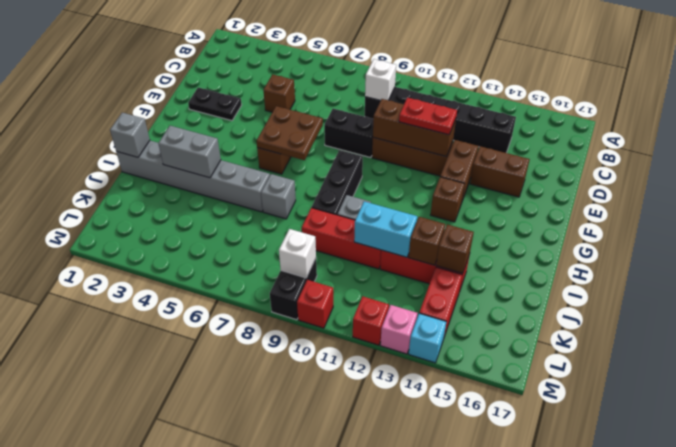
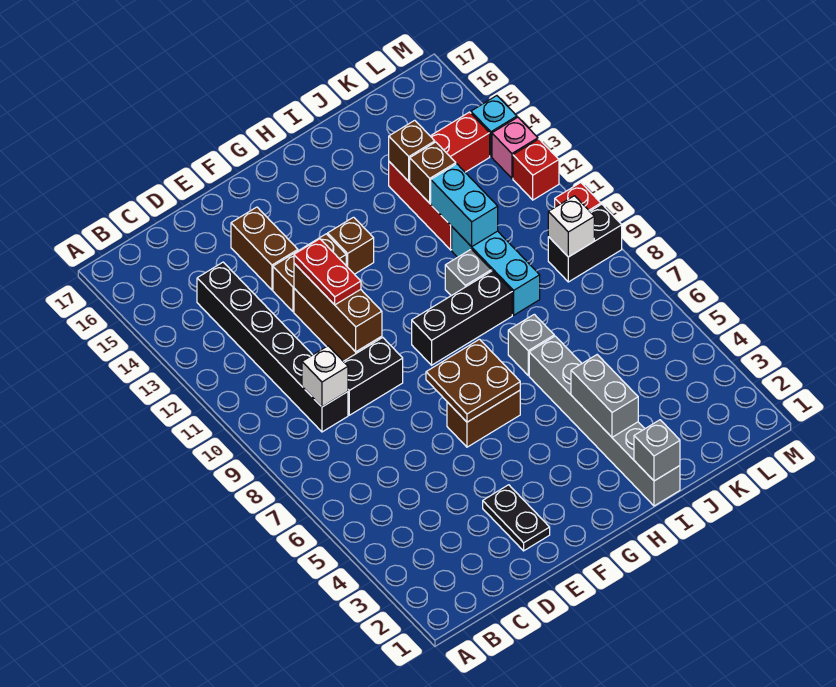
brown brick D5 level 1 -> none
black brick E8:E9 level 1 -> black brick D9:E9 level 1
red brick J9:J11 level 1 -> cyan brick J9:J11 level 1

